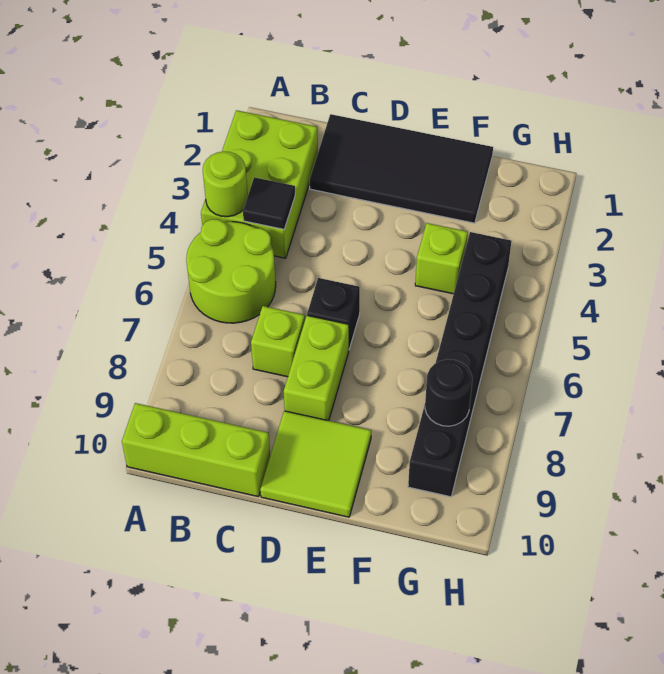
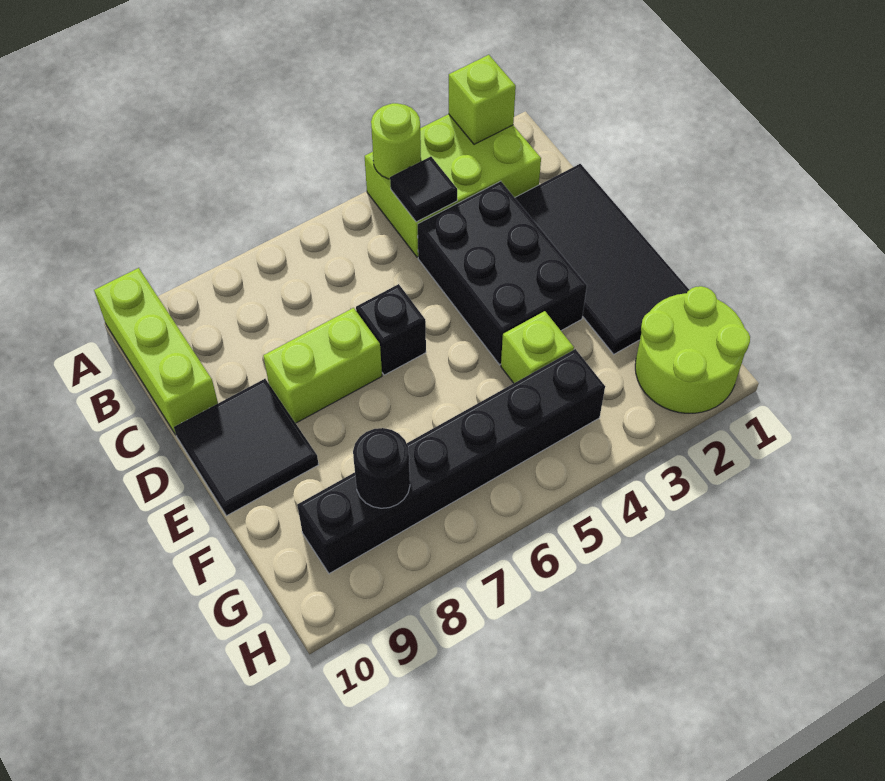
lime round brick A5:B6 level 1 -> lime round brick G1:H2 level 1
none -> black brick C3:E4 level 1
lime brick C7 level 1 -> lime brick A2 level 2
lime tile D9:E10 level 1 -> black tile D9:E10 level 1

